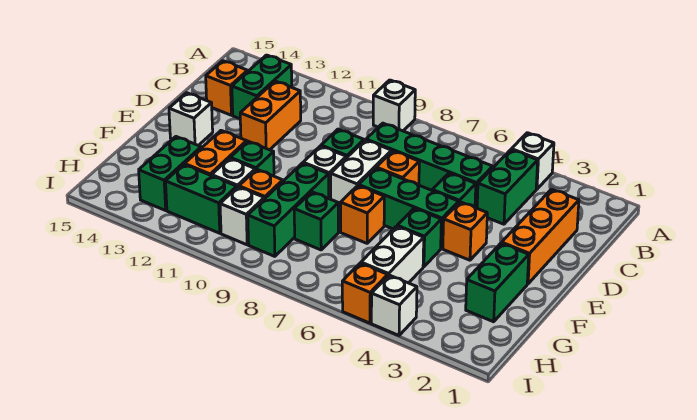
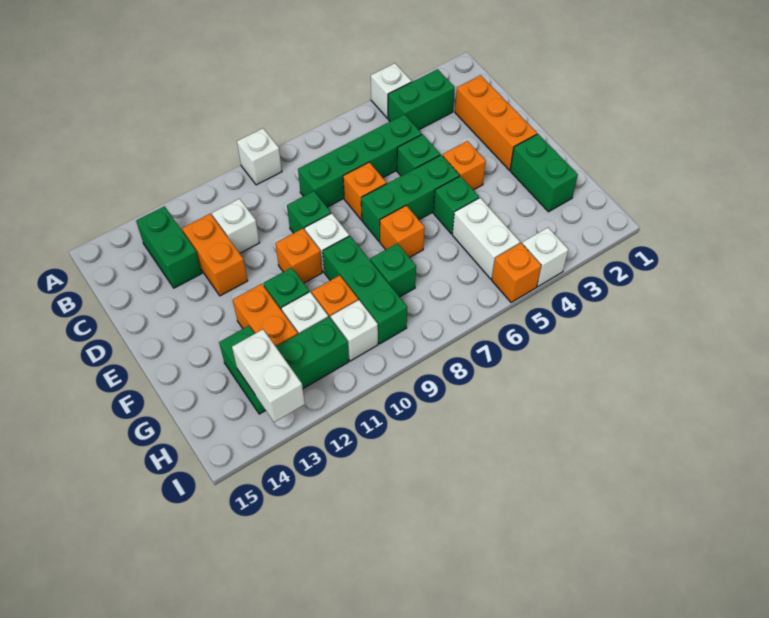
green brick B4:C4 level 1 -> green brick B3:B4 level 1
orange brick C14 level 1 -> orange brick E10 level 1
white brick D8:E8 level 1 -> white brick H13:I13 level 2
white brick E14 level 1 -> white brick C11 level 1

